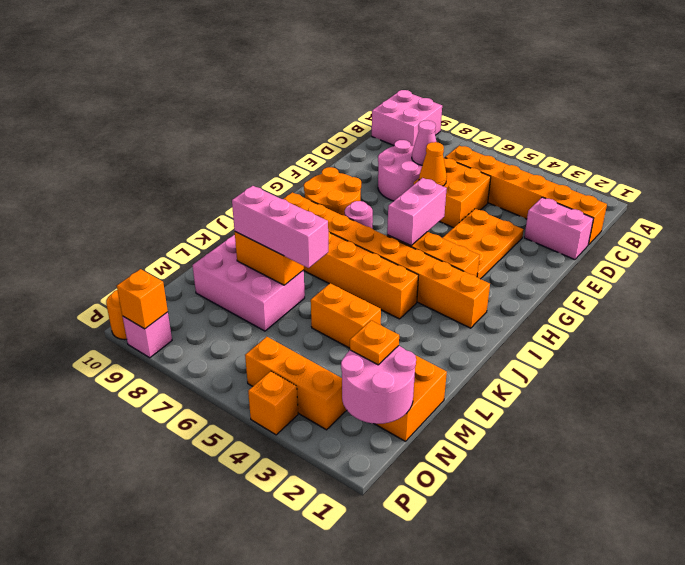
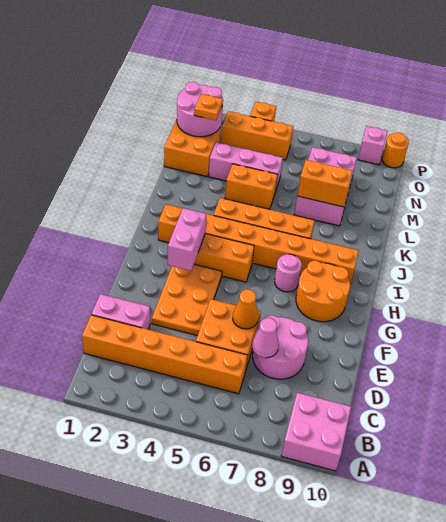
pink brick G5:H5 level 2 -> pink brick G3:H3 level 2
pink brick L6:L8 level 3 -> pink brick M3:M5 level 1
pink brick L7:M9 level 1 -> pink brick L7:N8 level 1
orange brick P9 level 2 -> none

